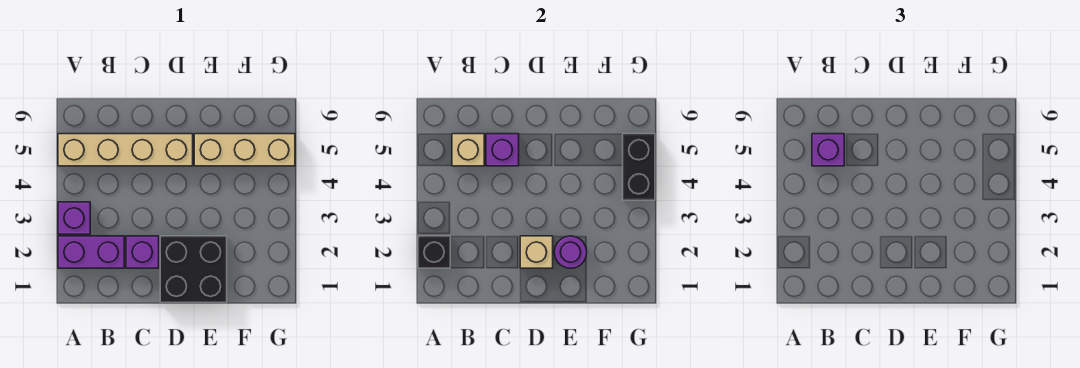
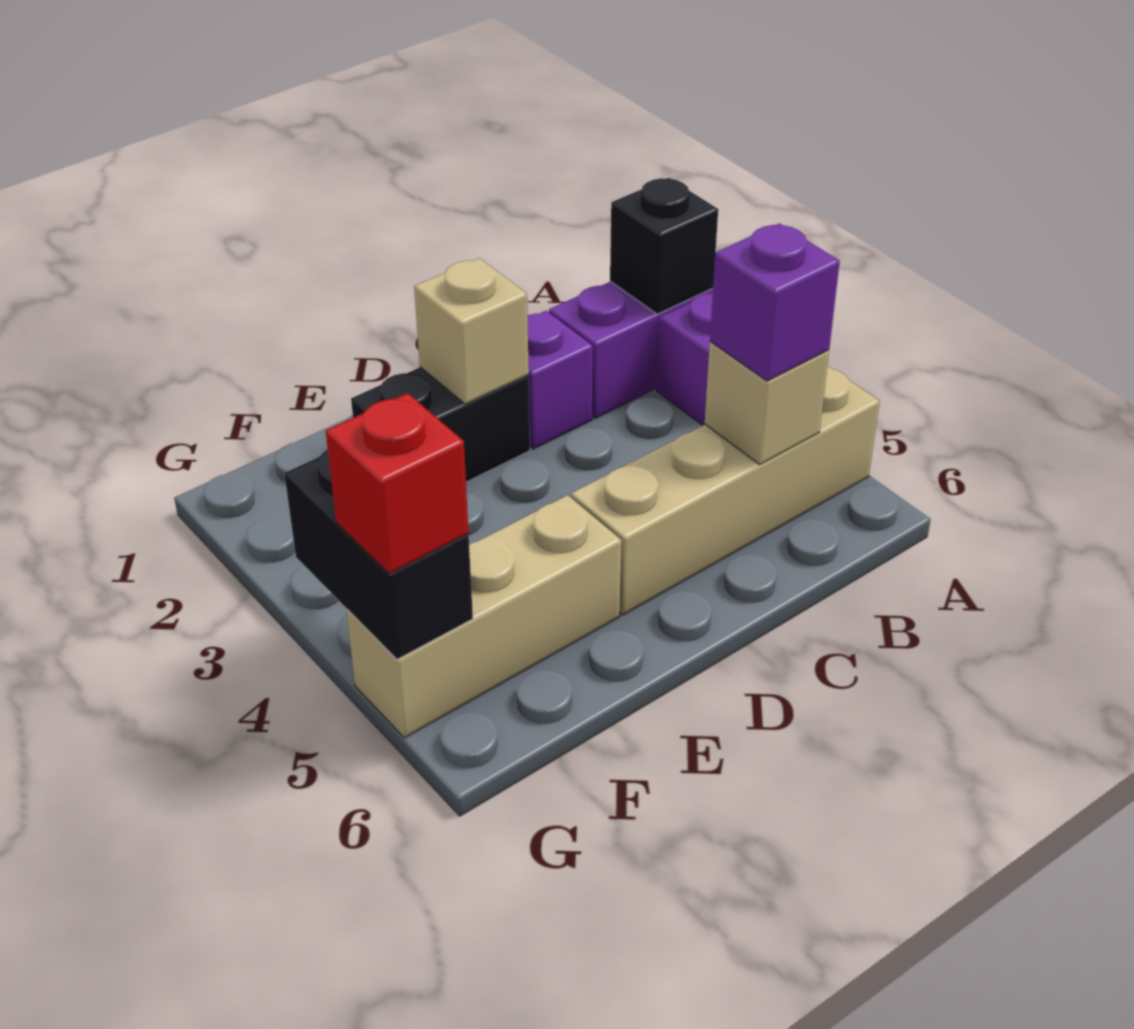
purple brick C5 level 2 -> none
black brick D1:E2 level 1 -> black brick D2:E2 level 1
purple round brick E2 level 2 -> none
none -> red brick G5 level 3

